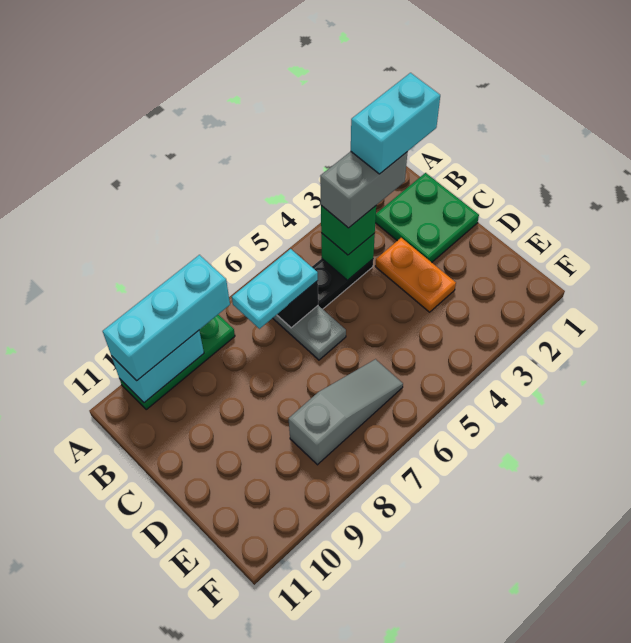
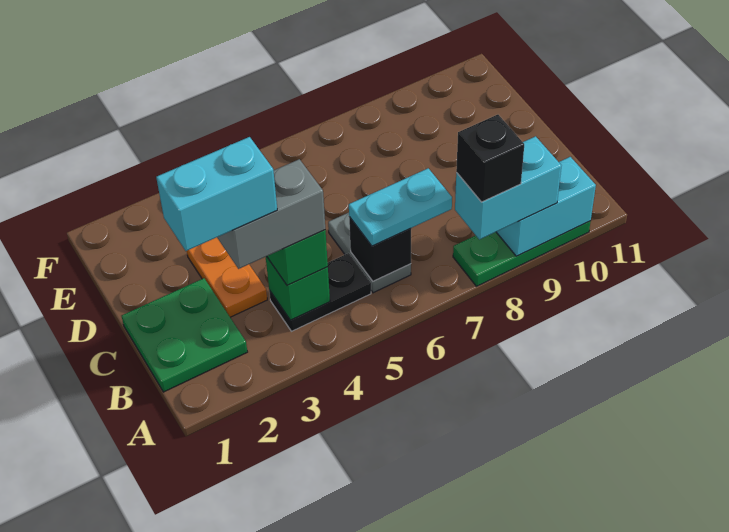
cyan brick A8:A10 level 3 -> cyan brick A8:A9 level 3
none -> black brick A8 level 4
grey slope E6:E8 level 1 top 8 -> none

